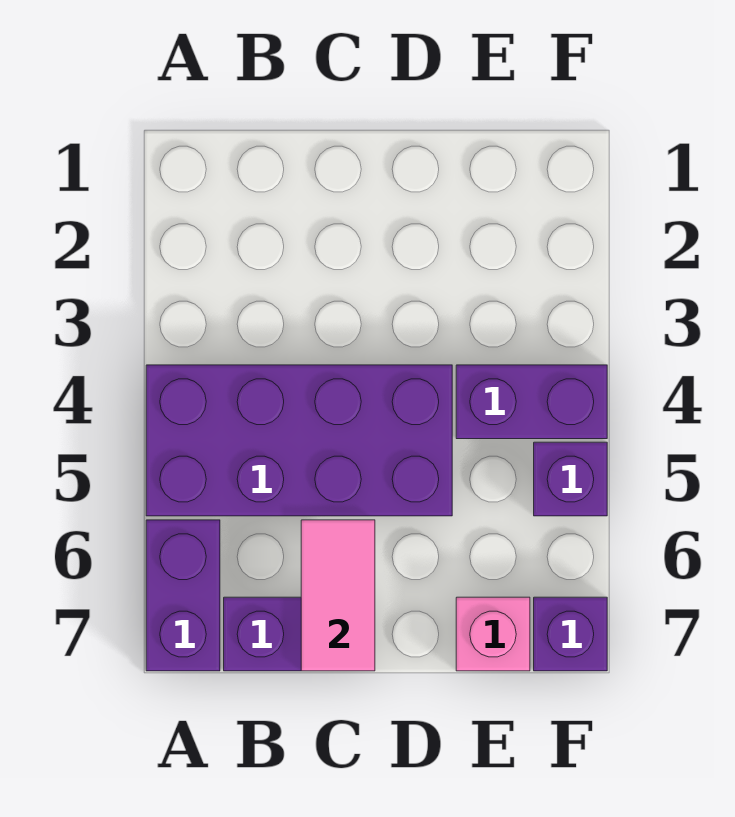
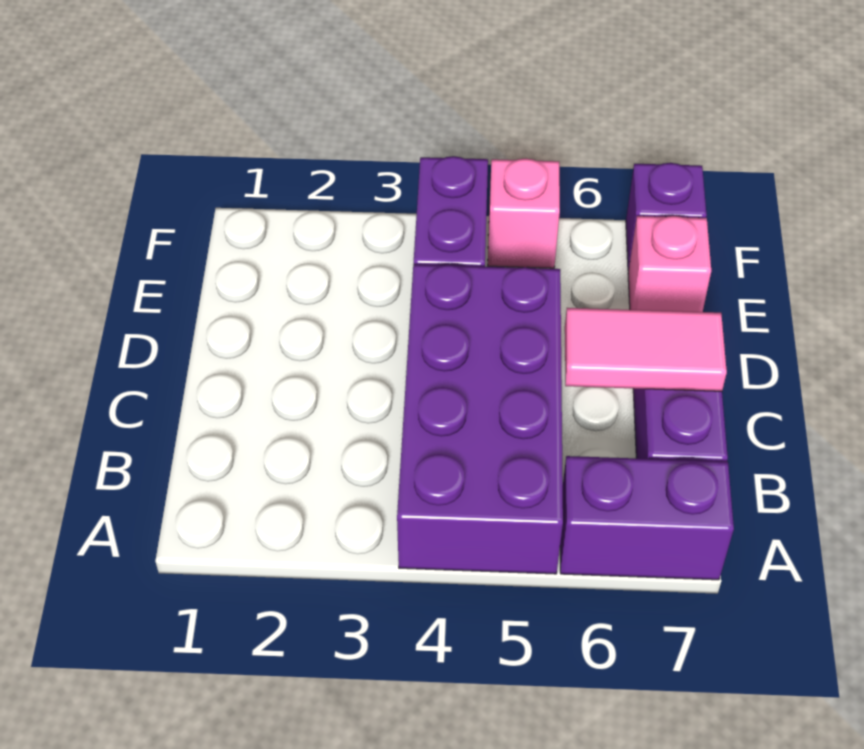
purple brick F5 level 1 -> pink brick F5 level 1

